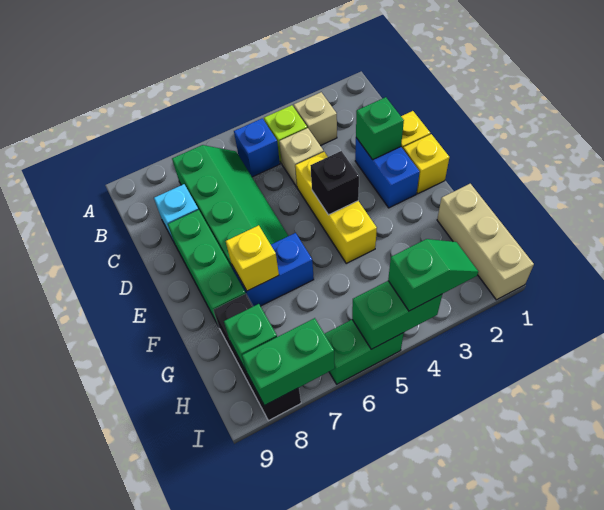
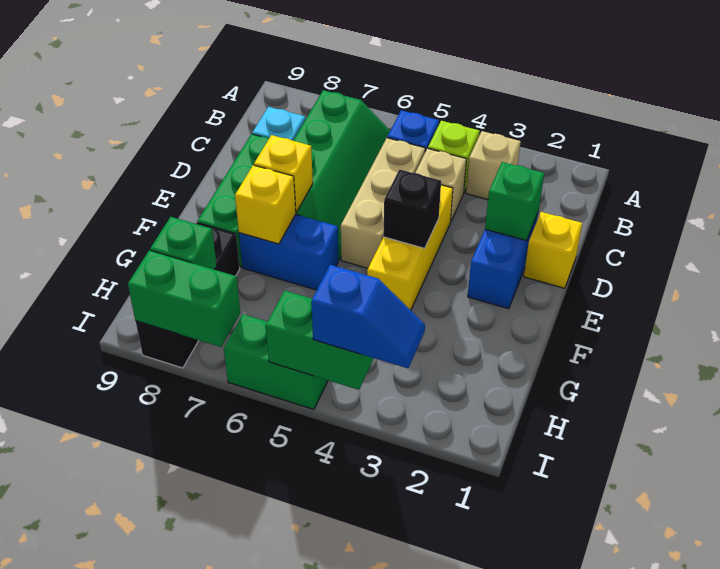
yellow brick E1 level 1 -> yellow brick E7 level 2
tan brick G1:I1 level 1 -> tan brick C5:E5 level 1
green slope I3:I4 level 3 top 4 -> blue slope I3:I4 level 3 top 4

